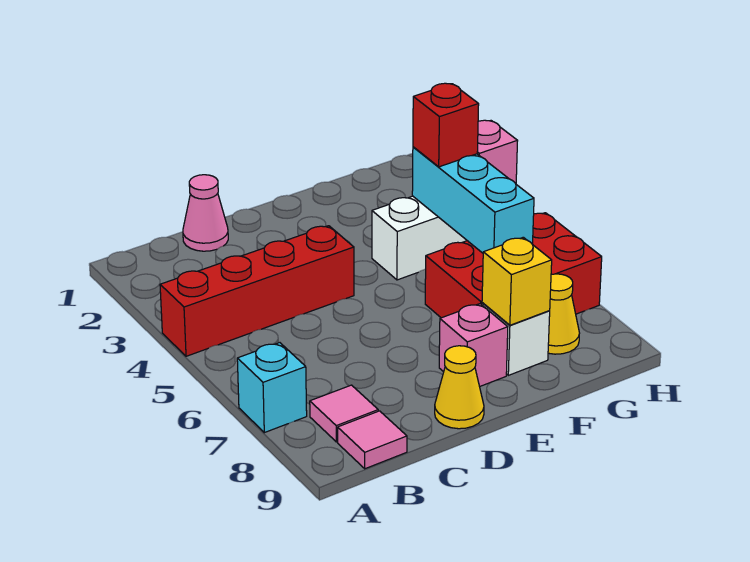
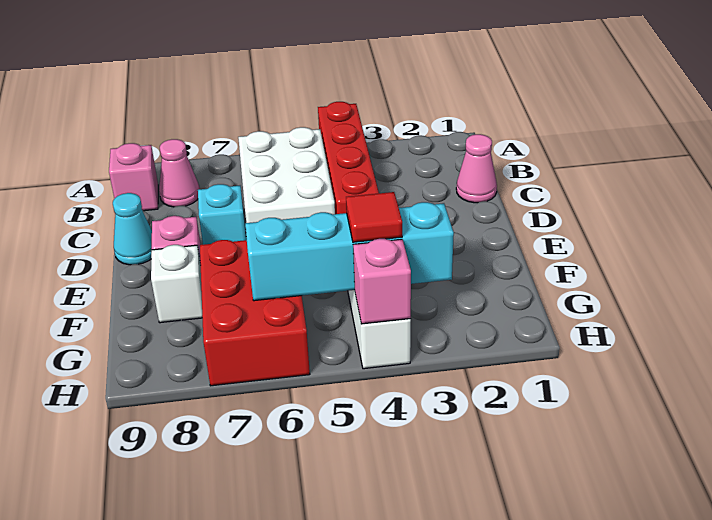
cyan brick A7 level 1 -> cyan brick D7 level 1
none -> white brick B5:D6 level 1
pink tile B8 level 1 -> pink cone B8 level 1
pink tile B9 level 1 -> pink brick B9 level 1
yellow cone D9 level 1 -> cyan cone D9 level 1
yellow brick F8 level 2 -> none
cyan brick G4:G6 level 2 -> cyan brick G3:G6 level 2
red brick G4 level 3 -> red tile G4 level 3
yellow cone G8 level 1 -> none

